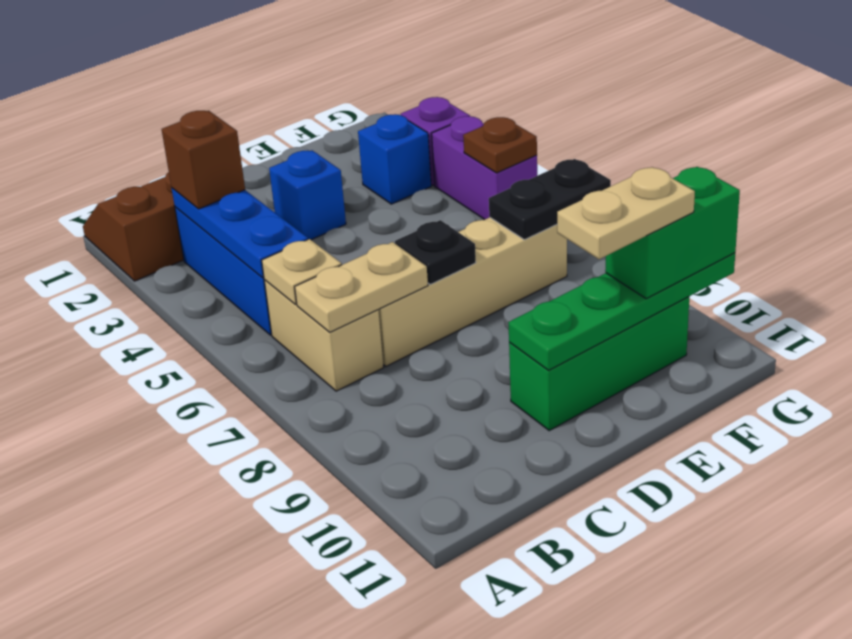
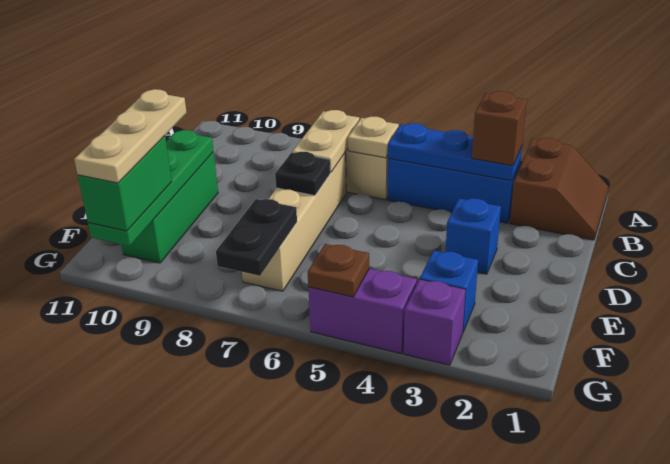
tan plate E10:F10 level 4 -> tan plate E10:G10 level 4

